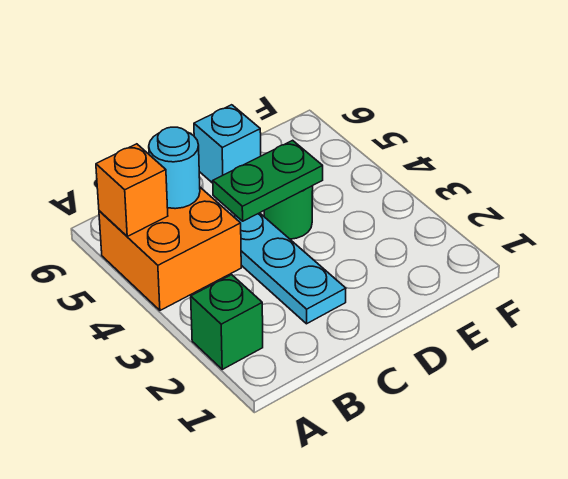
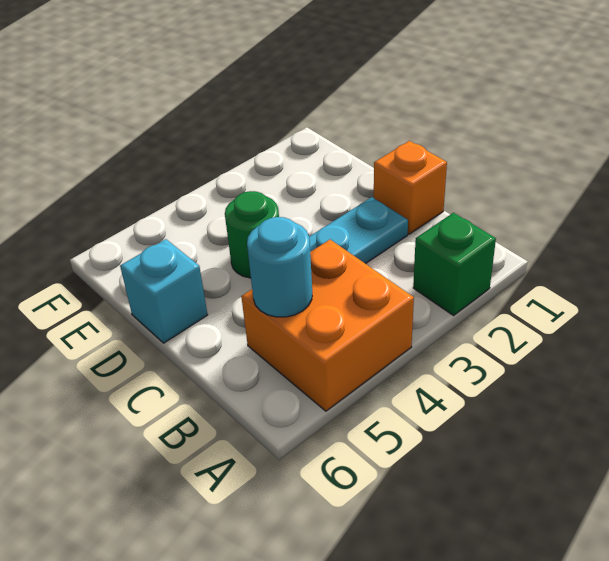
orange brick A5 level 2 -> orange brick C1 level 1
green plate C4:D4 level 2 -> none

